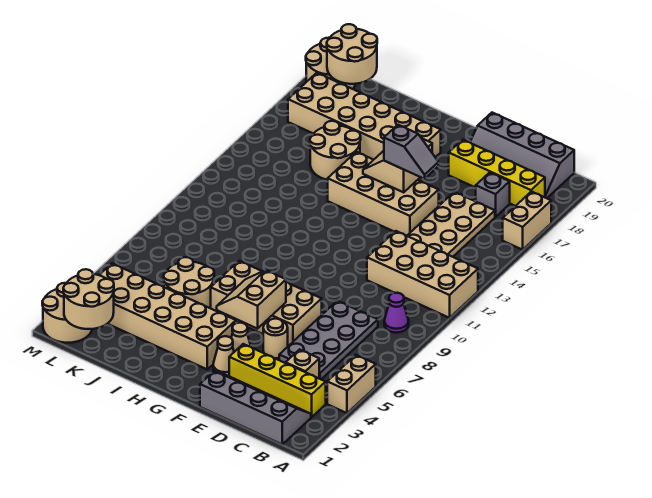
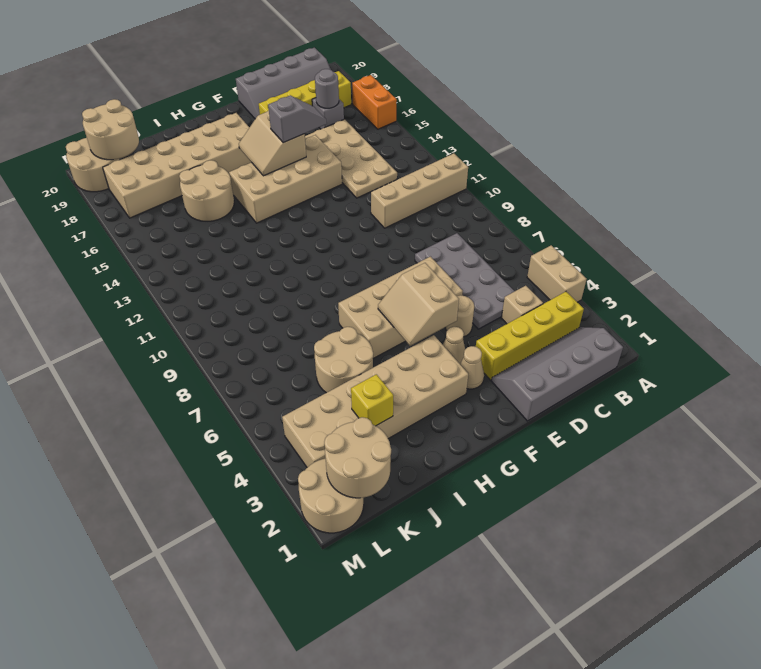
tan brick A11:D12 level 1 -> tan brick A11:D11 level 1
tan brick A16:A17 level 1 -> orange brick A16:A17 level 1
purple cone B9 level 1 -> none
none -> grey round brick C17 level 2
none -> yellow brick J3 level 2

